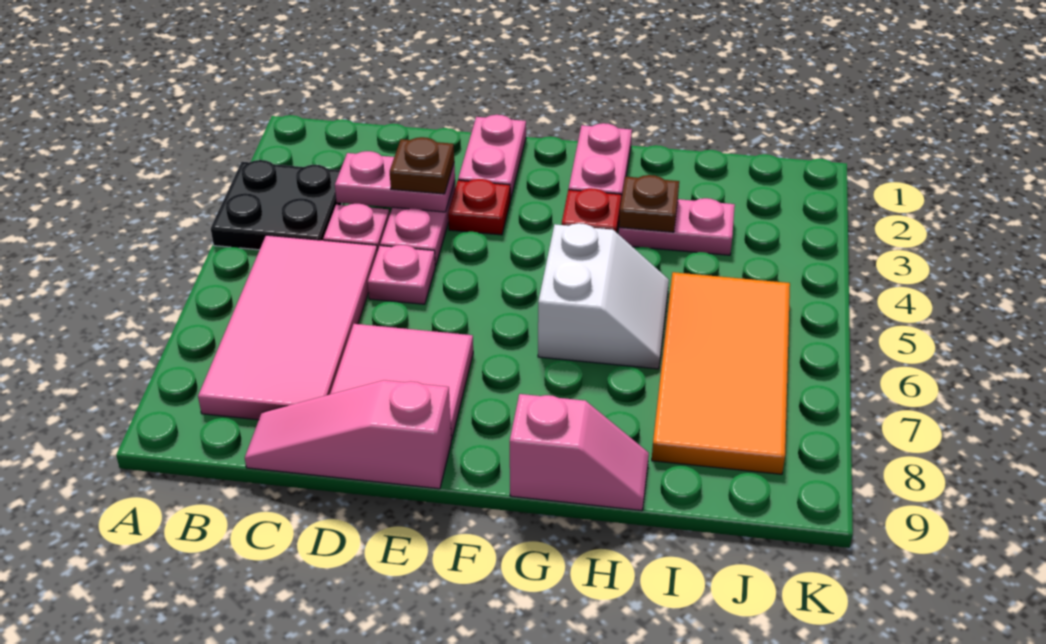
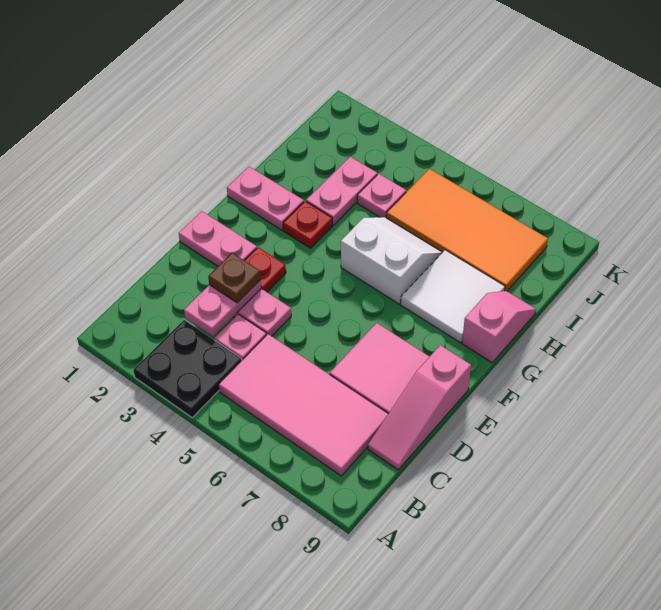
pink plate D5 level 1 -> pink plate I4 level 1
none -> white tile G7:H8 level 1
brown plate H3 level 2 -> none

